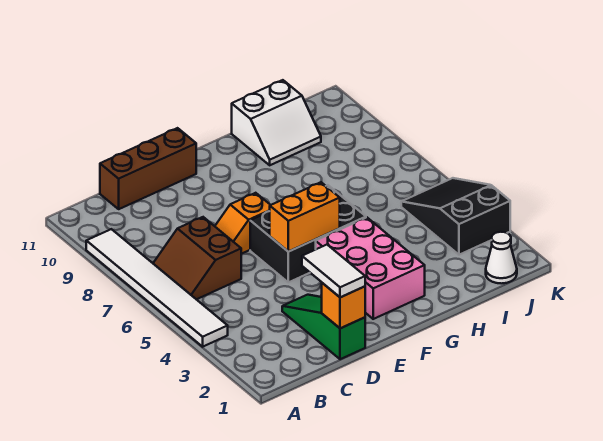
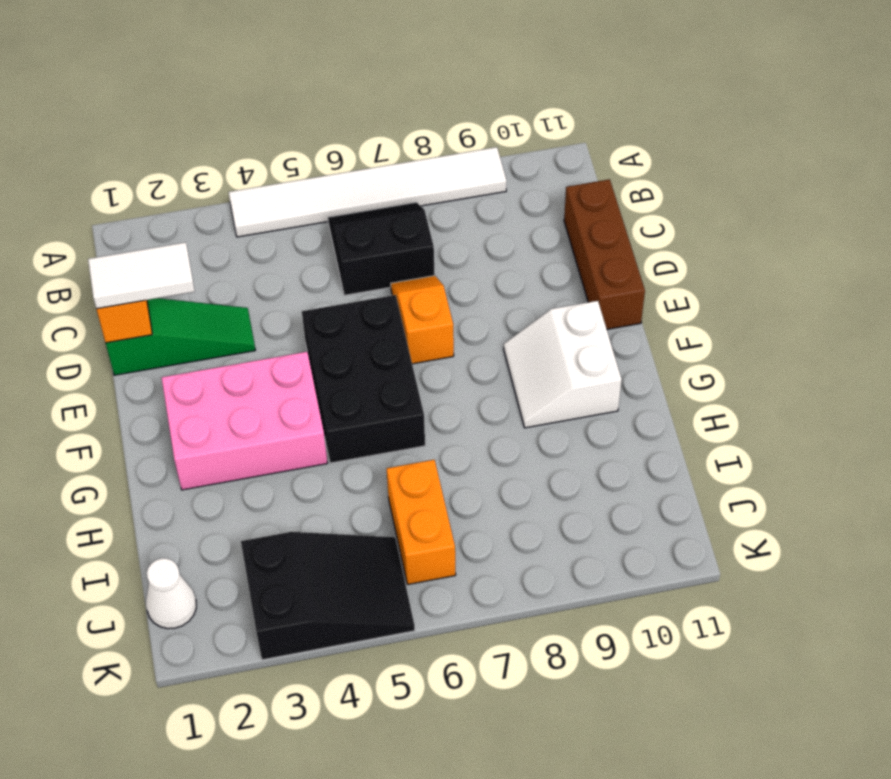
brown slope B6:C7 level 1 top C -> black slope B6:C7 level 1 top C
orange brick E5:F5 level 2 -> orange brick I6:J6 level 1
white slope H10:I11 level 1 top 11 -> white slope F9:G10 level 1 top 10

